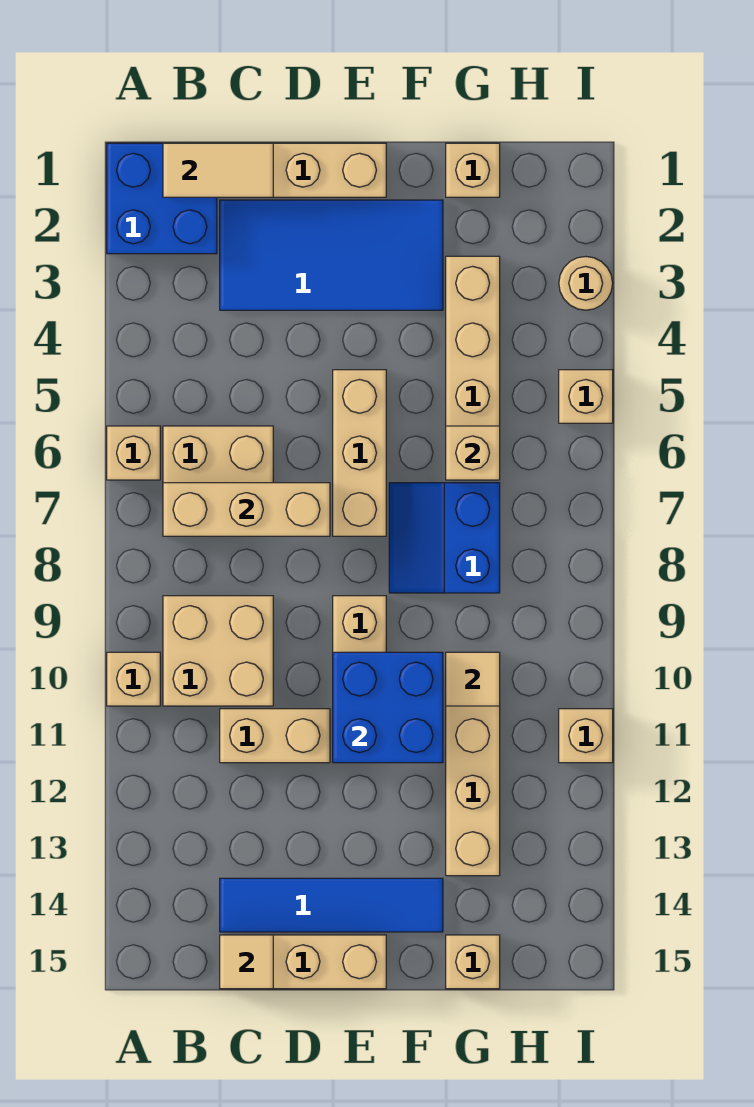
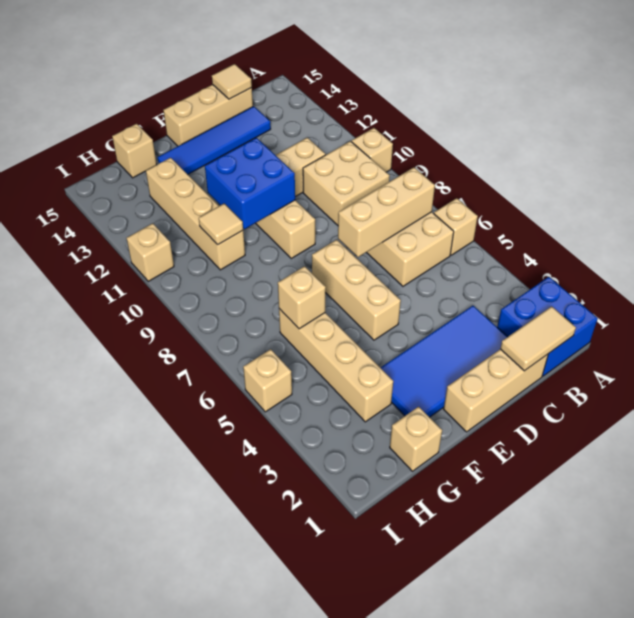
blue slope F7:G8 level 1 top G -> none
tan round brick I3 level 1 -> none

